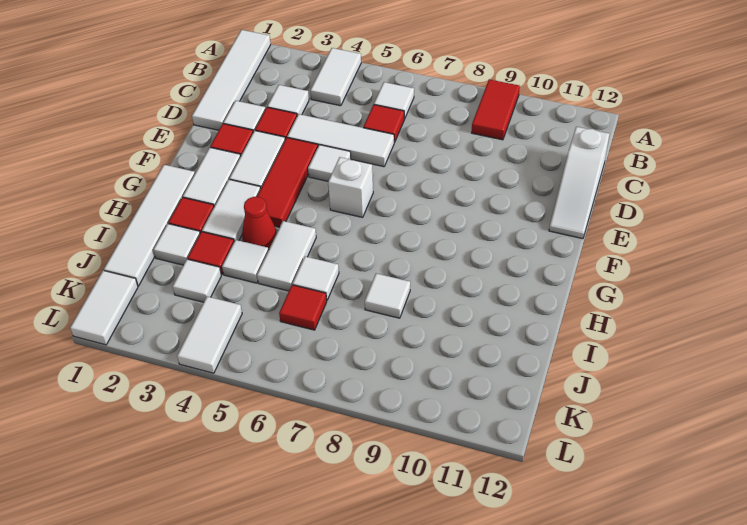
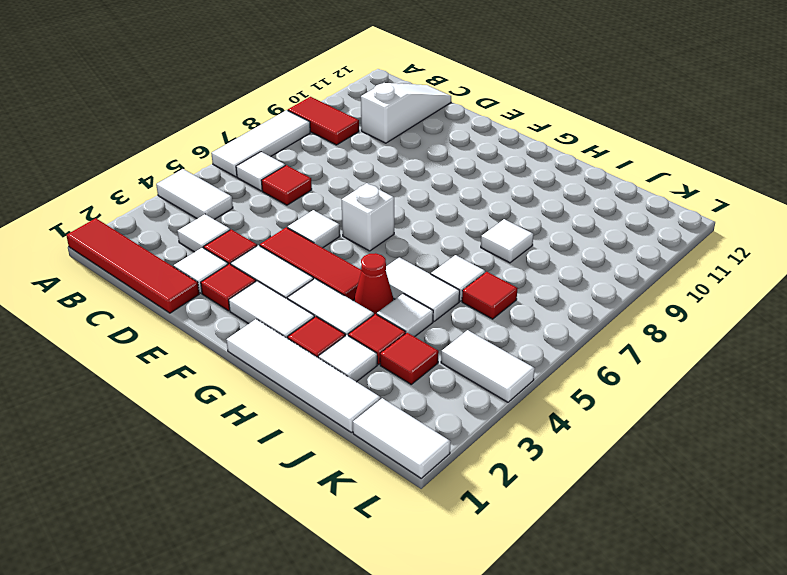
white tile A1:D1 level 1 -> red tile A1:D1 level 1
white slope C12:E12 level 1 top C -> white slope C10:C12 level 1 top 10
white tile D4:D6 level 1 -> white tile A6:A8 level 1
white tile J3 level 1 -> red tile J3 level 1

